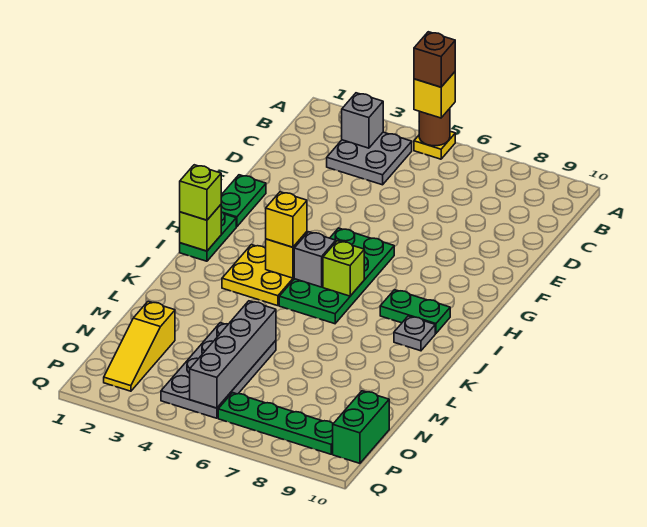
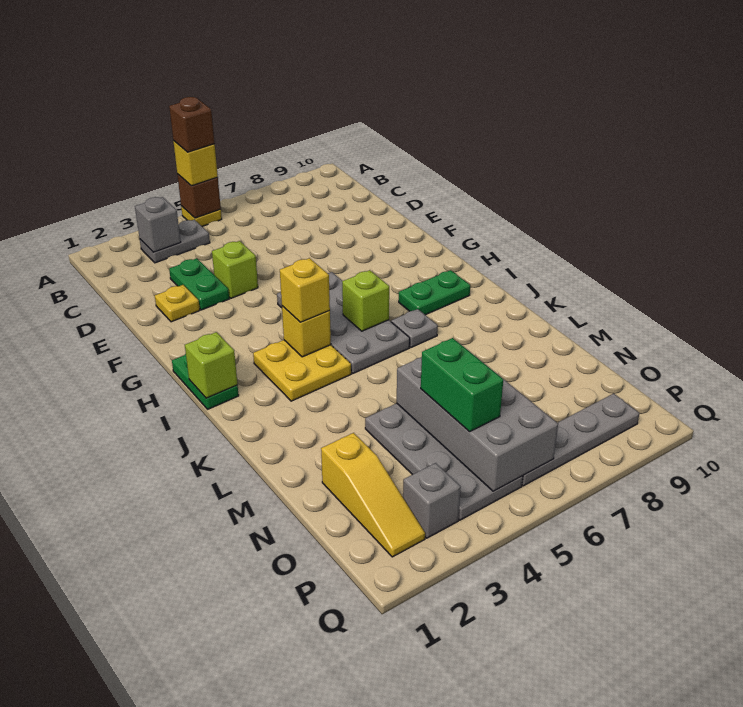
brown round brick A5 level 2 -> brown brick A5 level 2
grey plate B3:C4 level 1 -> grey plate B3:B4 level 1
none -> yellow plate E2 level 1
green plate F1:G1 level 1 -> green plate D3:E3 level 1
green plate G5:J6 level 1 -> grey plate G5:J6 level 1
lime brick I1 level 3 -> lime brick E4 level 1
grey brick I5 level 2 -> grey brick P3 level 1
grey plate J9 level 1 -> grey plate J7 level 1
grey brick M5:P5 level 2 -> grey brick M5:P6 level 2
green brick O10:P10 level 1 -> green brick N5:O5 level 3
green plate P6:P9 level 1 -> grey plate P6:P9 level 1

